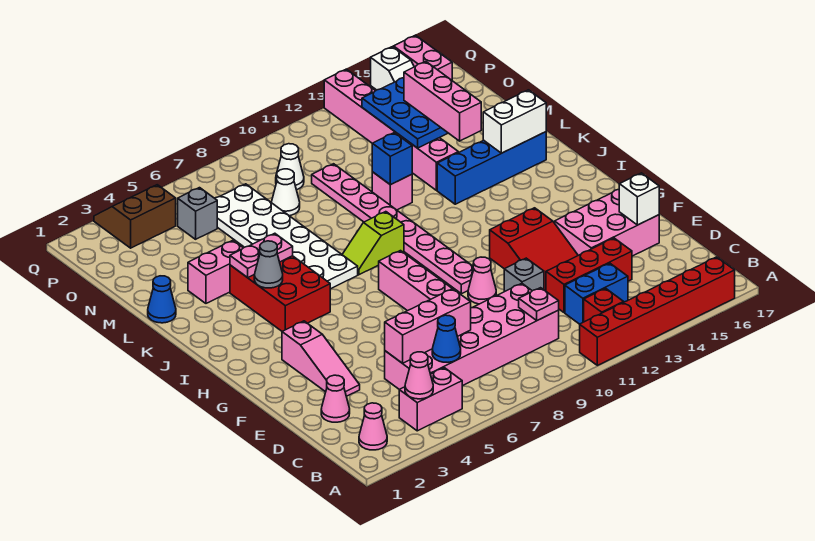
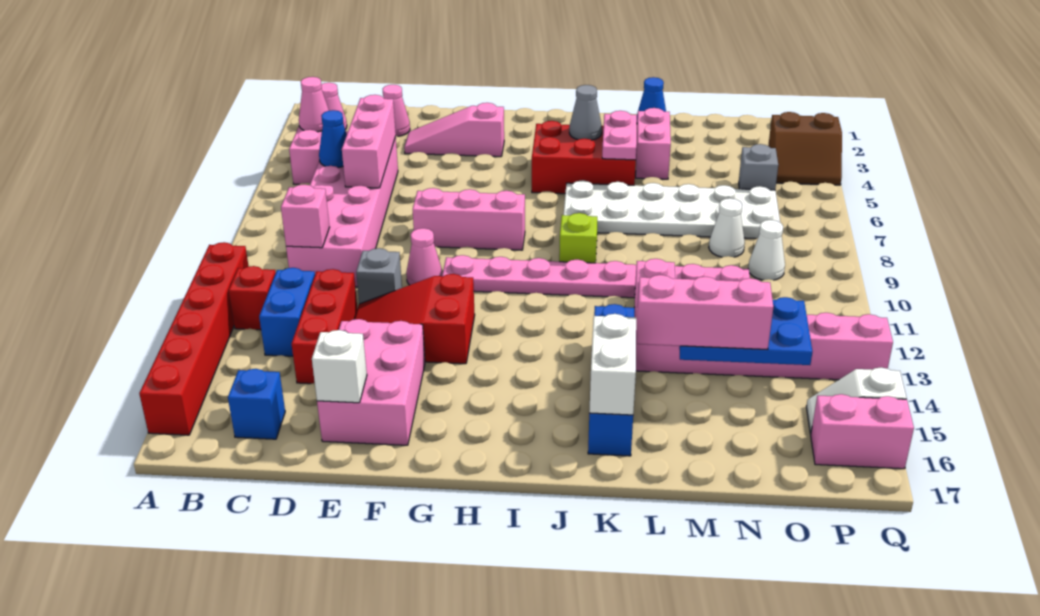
pink plate C10 level 2 -> pink brick C10 level 2
blue brick L11 level 2 -> blue brick C16 level 1
brown slope P3:Q4 level 1 top P -> brown slope P3:Q4 level 1 top 3

